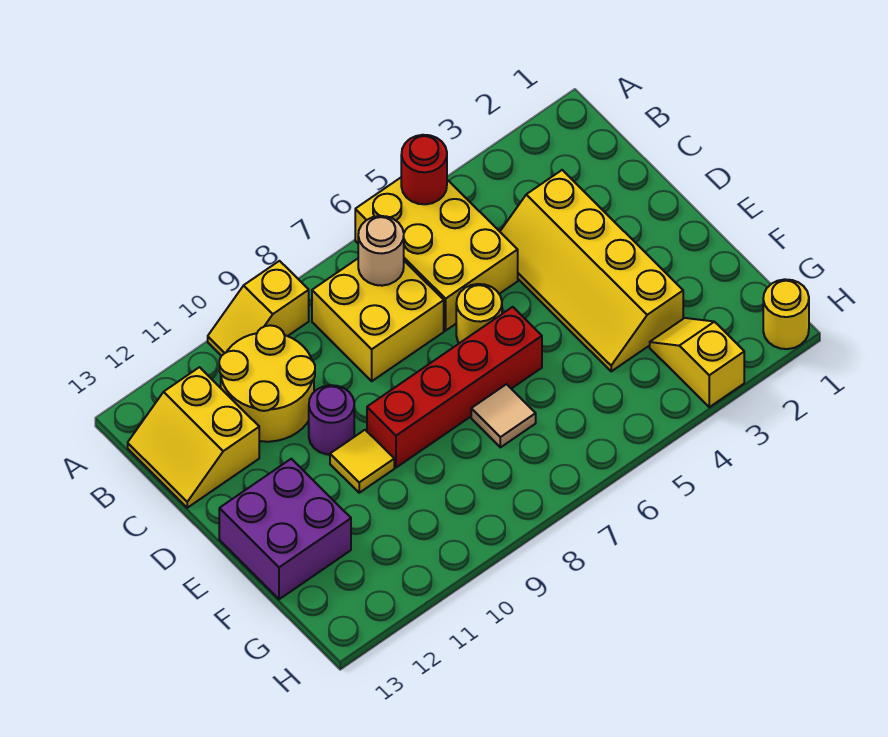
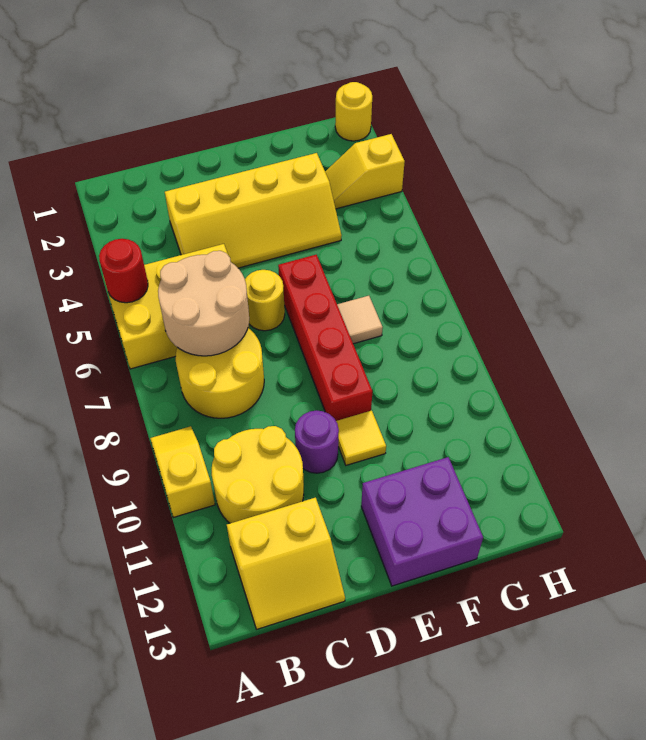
yellow slope A9:A10 level 1 top 9 -> yellow slope A9:A10 level 1 top 10
yellow brick B7:C8 level 1 -> yellow round brick B7:C8 level 1
tan round brick B7 level 2 -> tan round brick B6:C7 level 2

